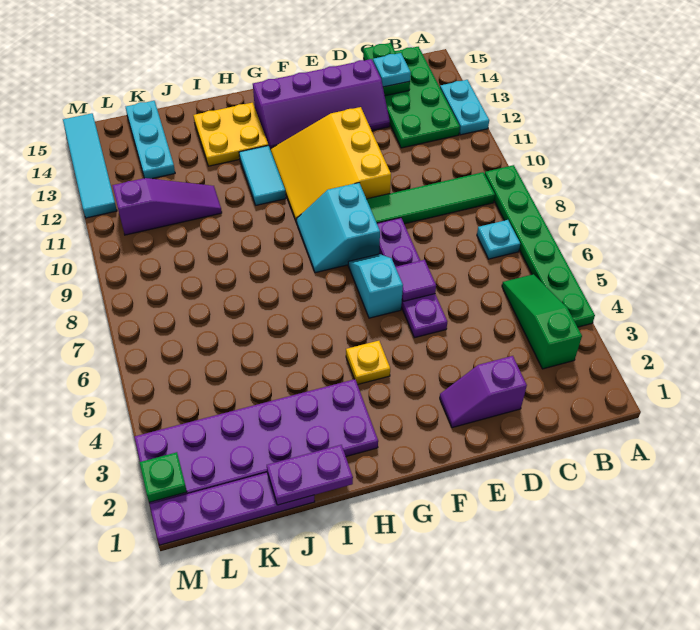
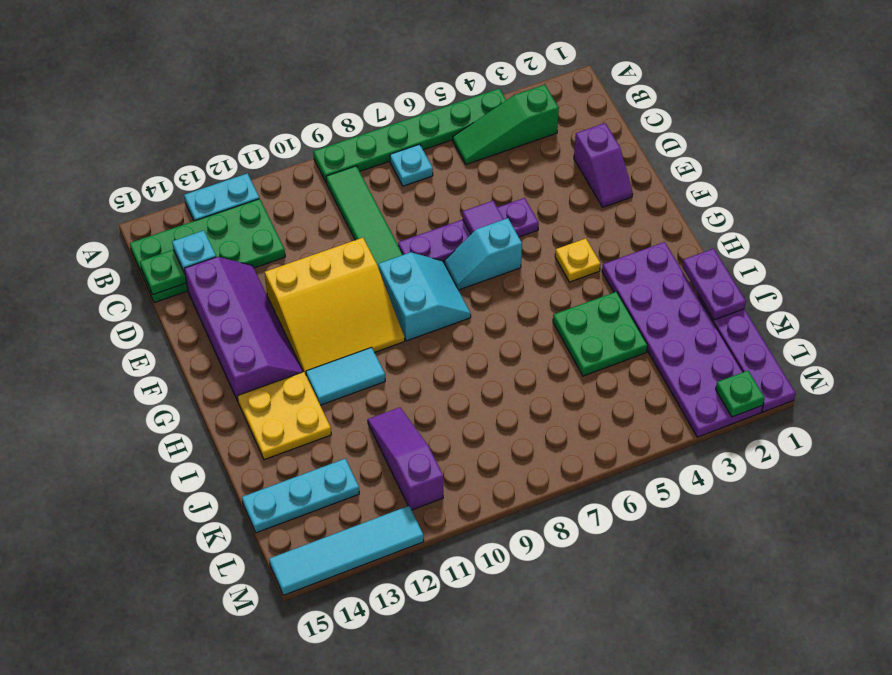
cyan slope F8:G9 level 1 top F -> cyan slope F8:G9 level 1 top 9
none -> green plate I4:J5 level 1

